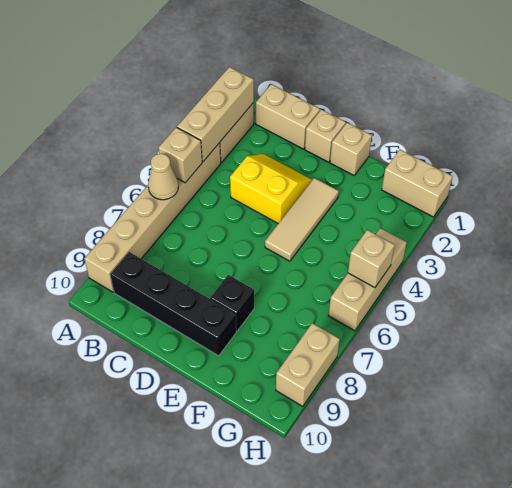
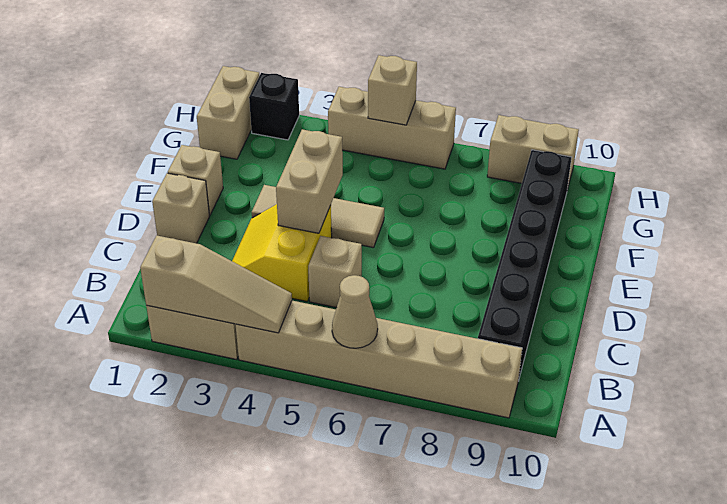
tan brick A2:A4 level 2 -> tan slope A2:A4 level 2 top 2
tan brick A5 level 2 -> tan brick C5 level 1
tan brick B1:C1 level 1 -> tan brick D4:E4 level 2
black brick B9:E9 level 1 -> black brick B9:G9 level 1
black brick E8 level 1 -> black brick H2 level 1

